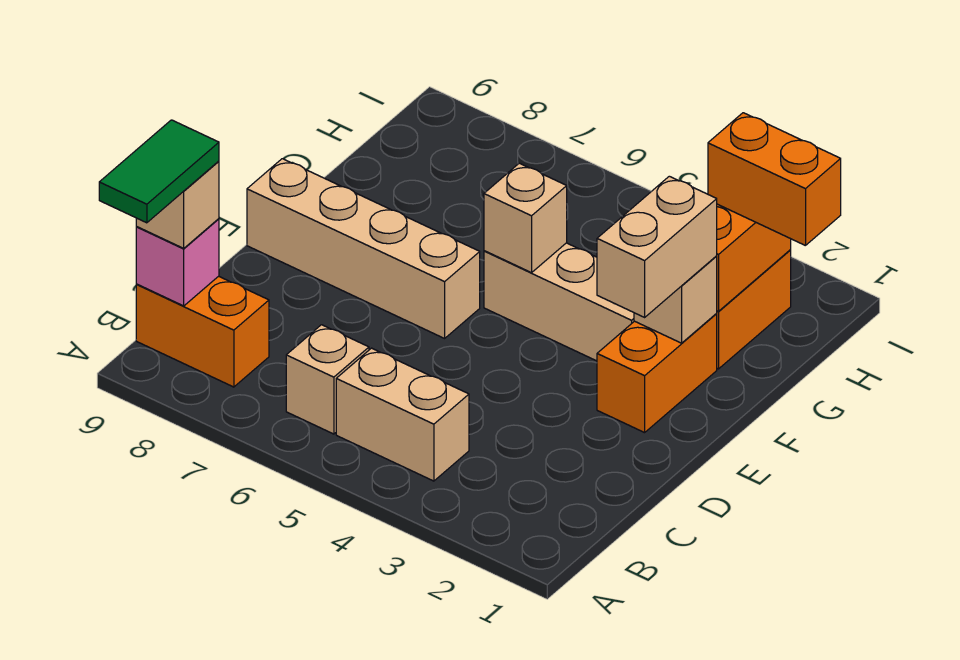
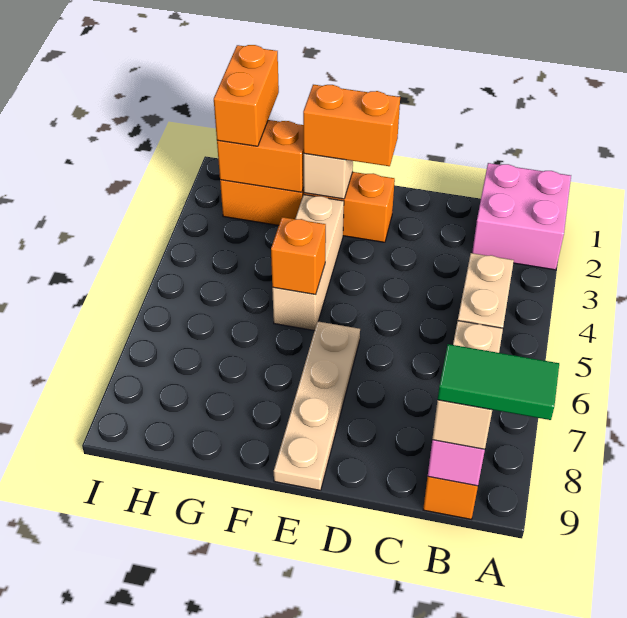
none -> pink brick A1:B2 level 1
tan brick E2:F2 level 3 -> orange brick E2:F2 level 3
tan brick E6:E9 level 1 -> tan plate E6:E9 level 1
tan brick F5 level 2 -> orange brick F5 level 2

